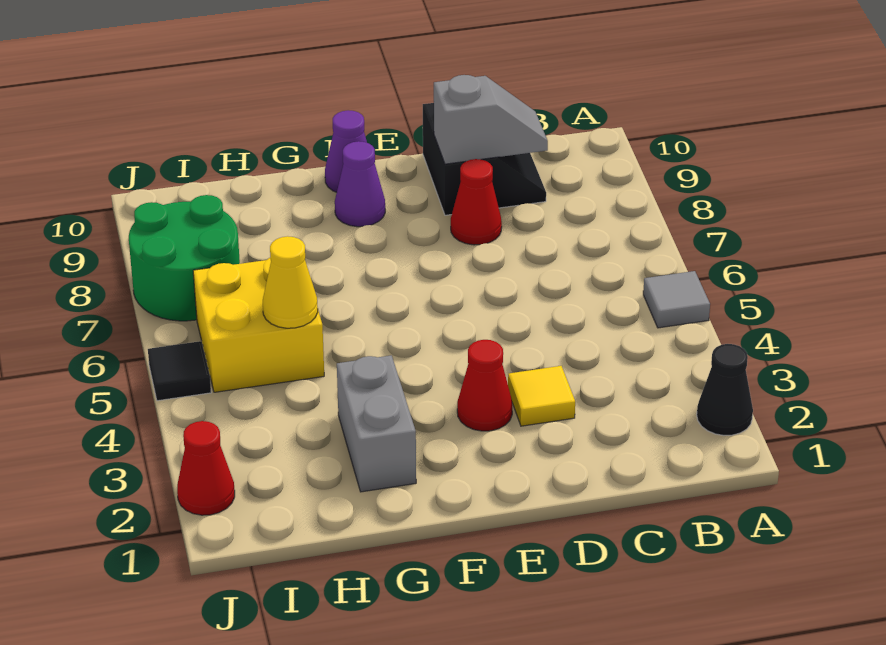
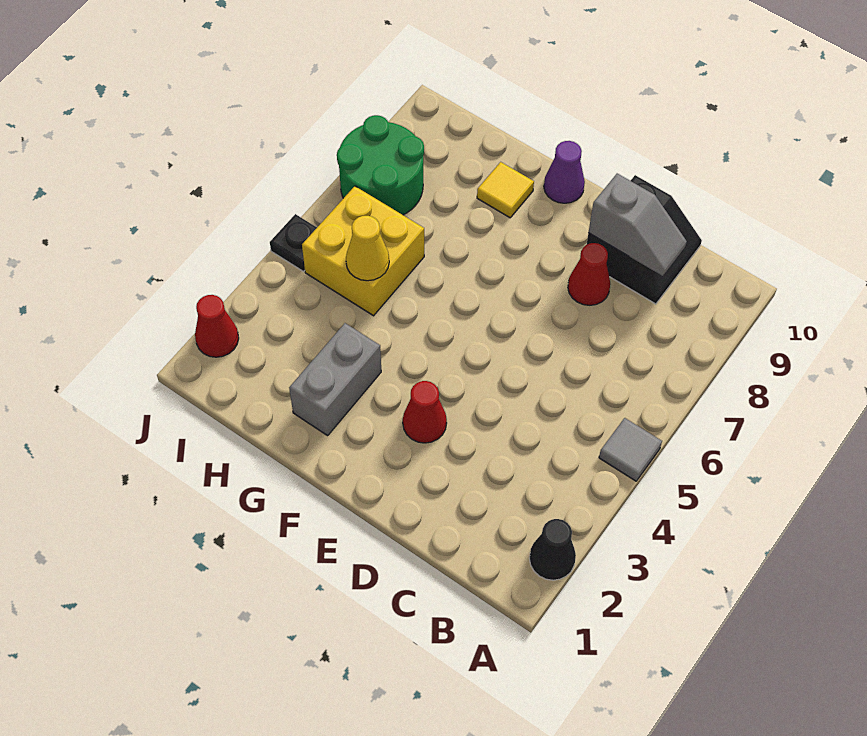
yellow tile D3 level 1 -> yellow tile G9 level 1
purple cone F9 level 1 -> none
black tile J5 level 1 -> black plate J5 level 1

